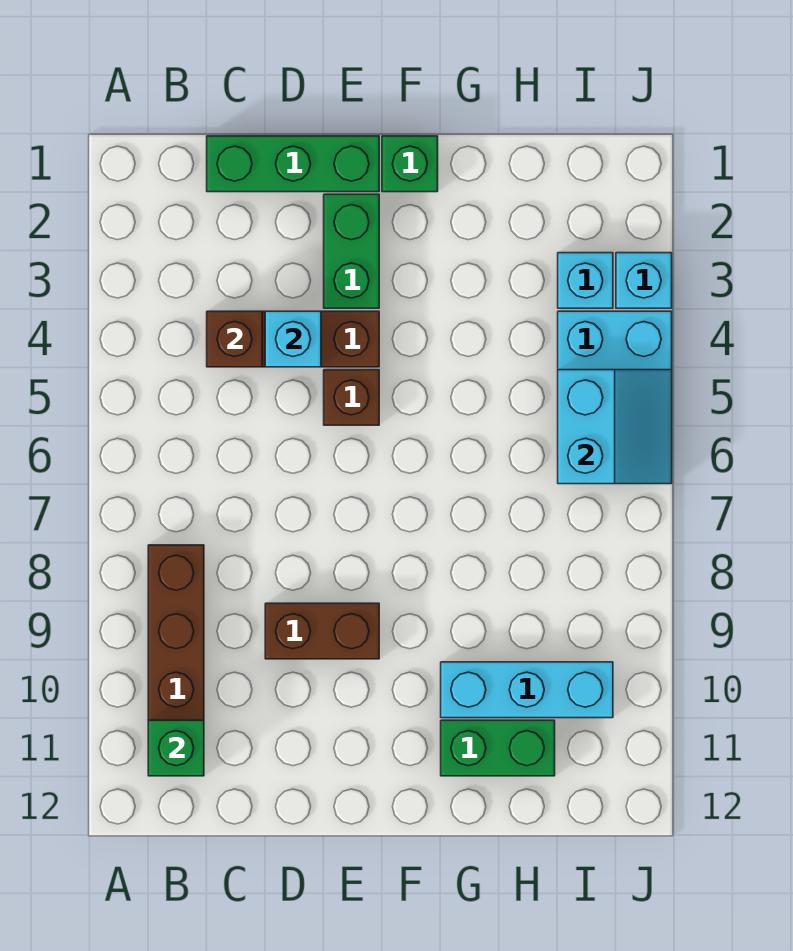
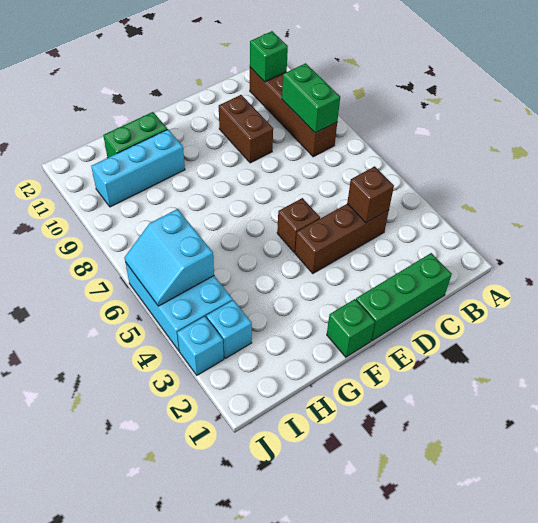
cyan brick D4 level 2 -> none
brown brick D9:E9 level 1 -> brown brick D9:D10 level 1
green brick E2:E3 level 1 -> green brick B8:B9 level 2

